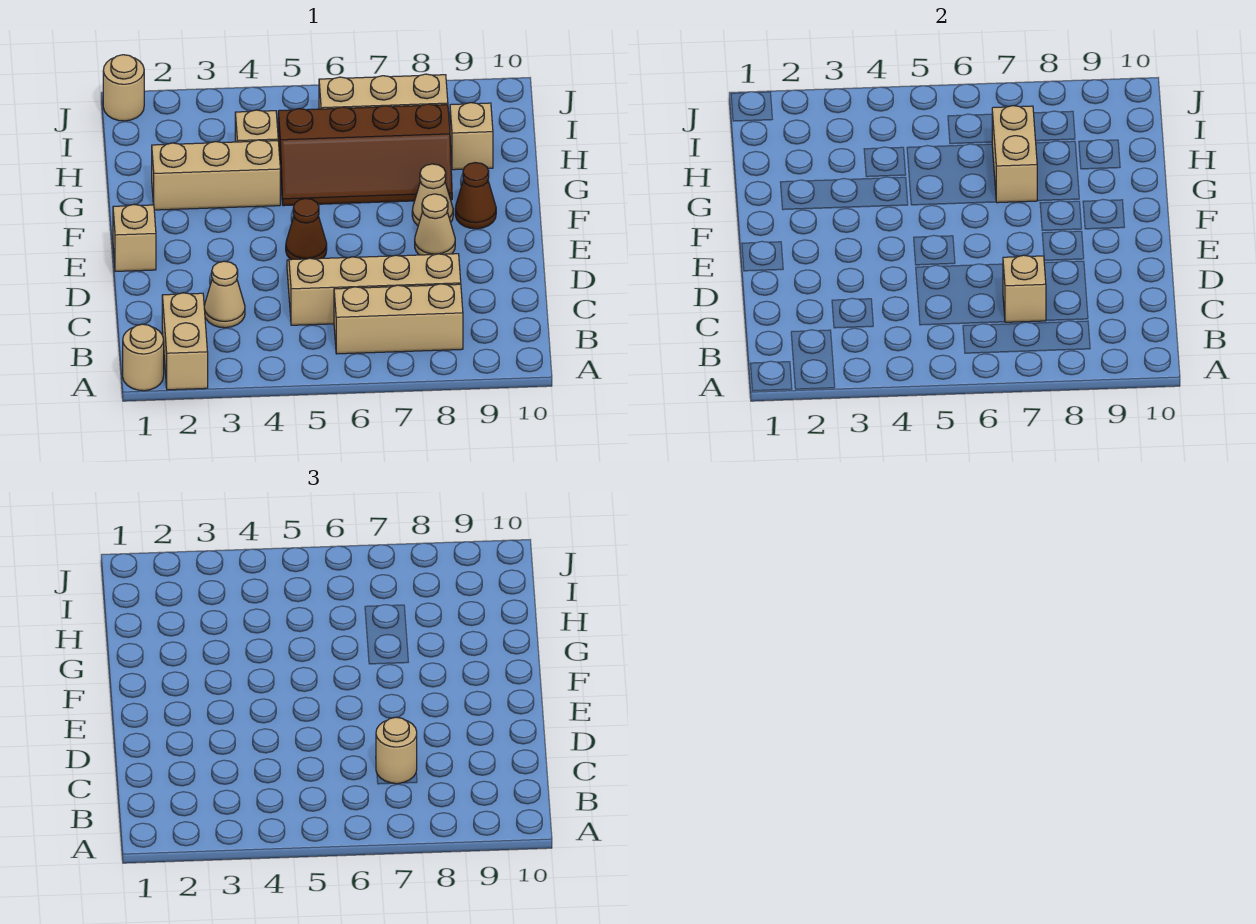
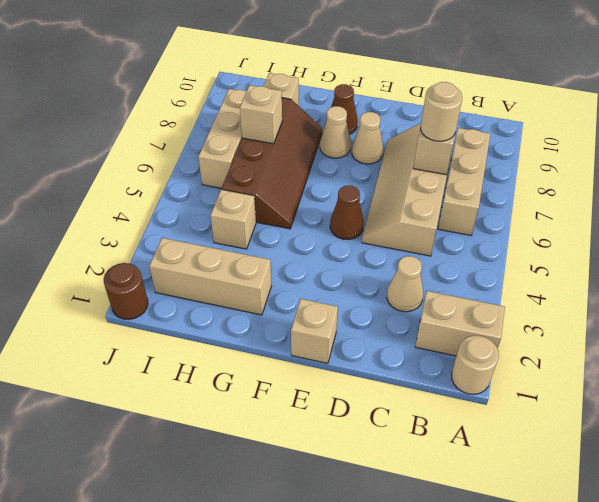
tan brick G2:G4 level 1 -> tan brick G2:I2 level 1
tan brick G7:H7 level 2 -> tan brick H7 level 2
tan round brick J1 level 1 -> brown round brick J1 level 1

